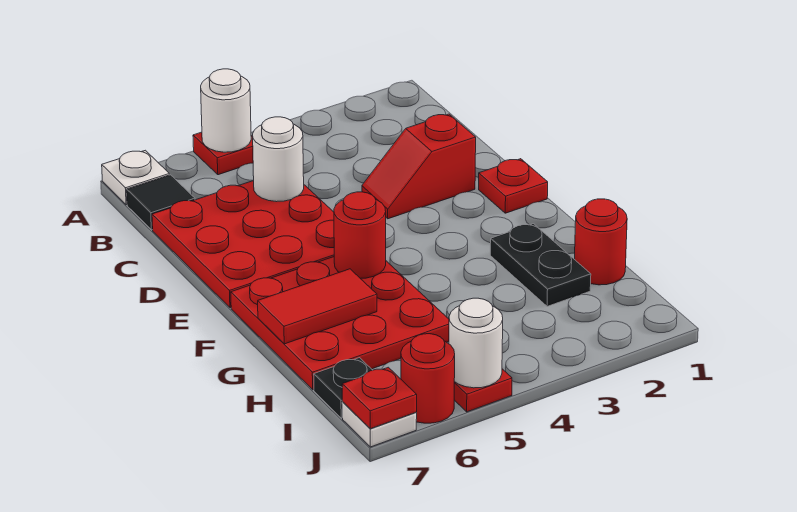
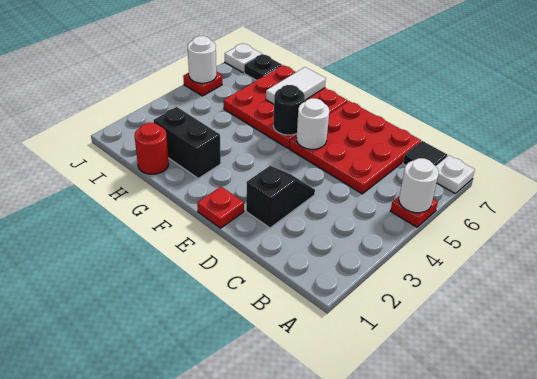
white round brick C5 level 2 -> white round brick E5 level 2
red slope D2:D3 level 1 top 2 -> black slope D2:D3 level 1 top 2
red round brick F5 level 2 -> black round brick F5 level 2
black plate G2:H2 level 1 -> black brick G2:H2 level 1
red tile G6:G7 level 2 -> white tile G6:G7 level 2
red round brick J6 level 1 -> none
red plate J7 level 2 -> none

